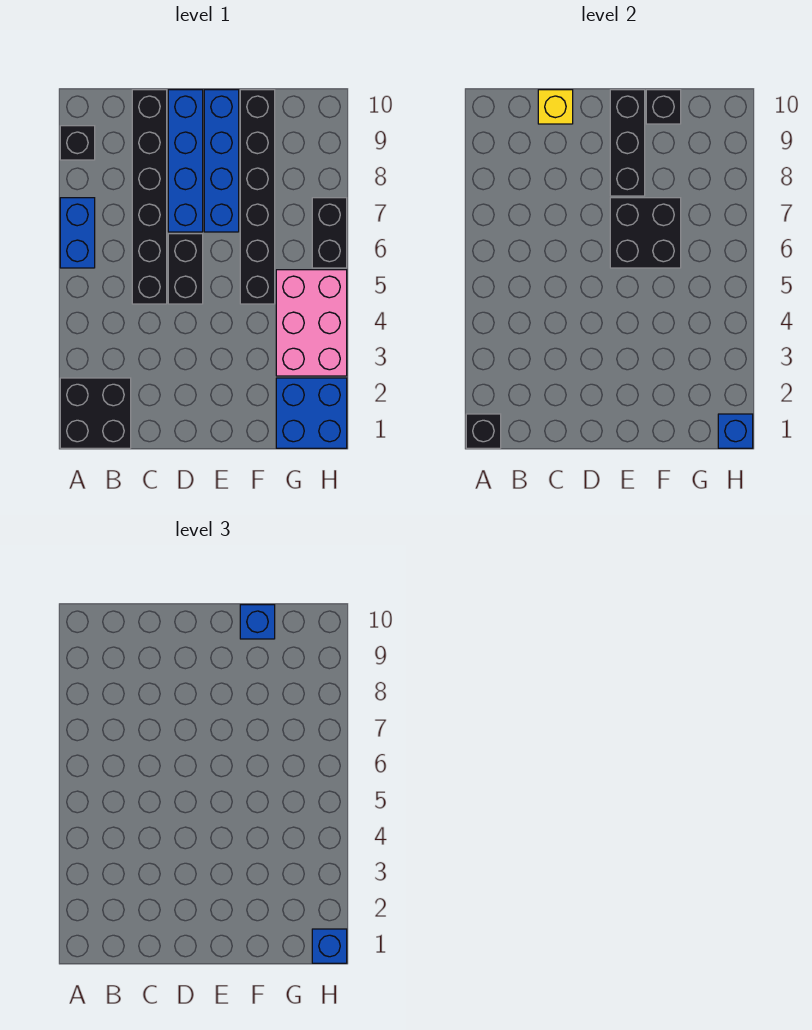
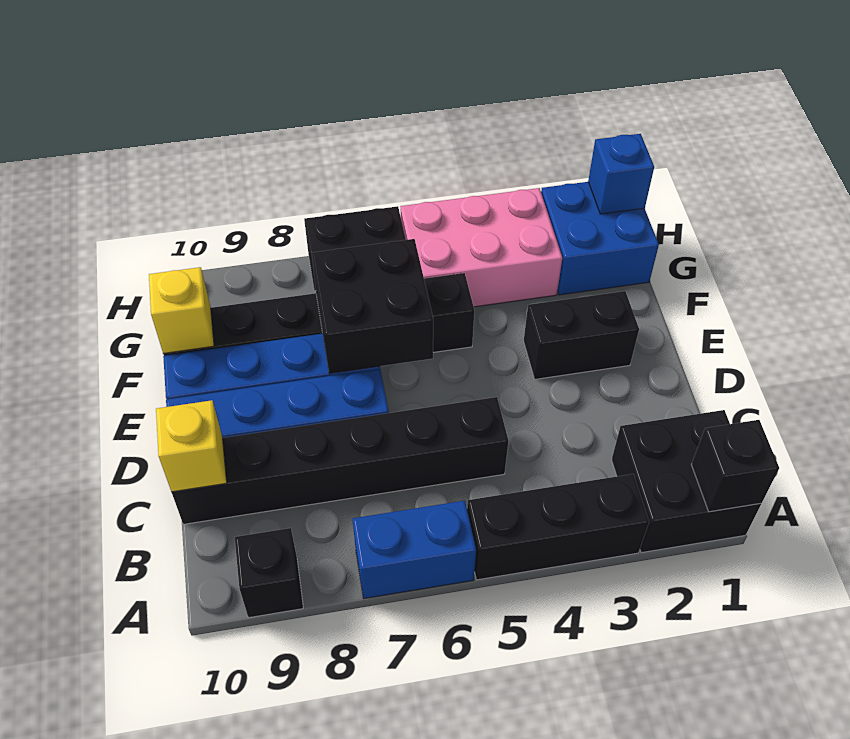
black brick D5:D6 level 1 -> black brick E2:E3 level 1
black brick E8:E10 level 2 -> black brick A3:A5 level 1
black brick F10 level 2 -> yellow brick F10 level 2
blue brick F10 level 3 -> none
blue brick H1 level 3 -> none

